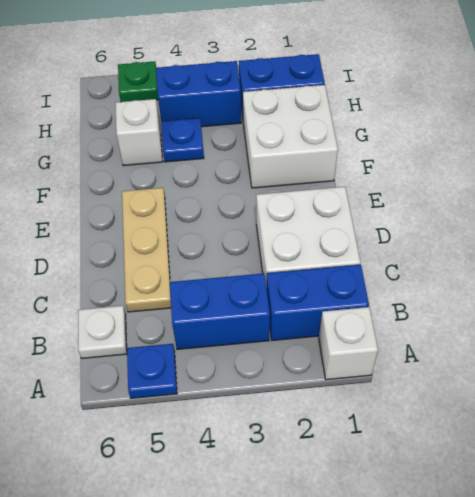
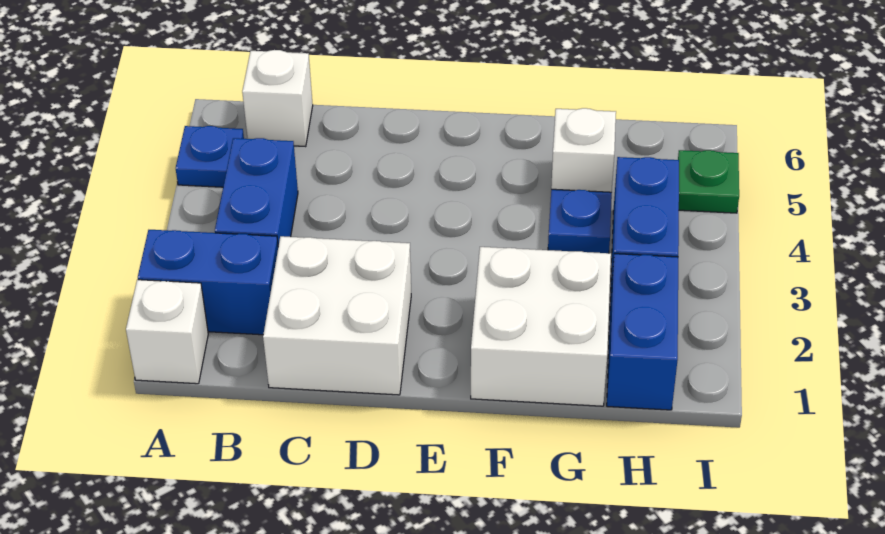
blue brick B1:B2 level 1 -> blue brick A2:B2 level 1
white plate B6 level 1 -> white brick B6 level 1
tan plate C5:E5 level 1 -> none

